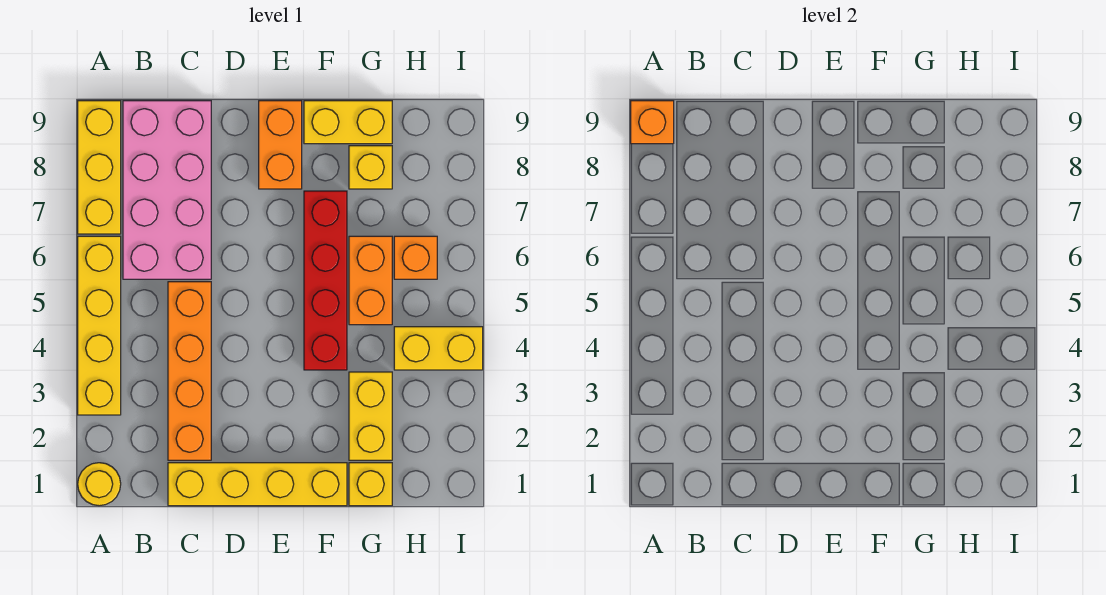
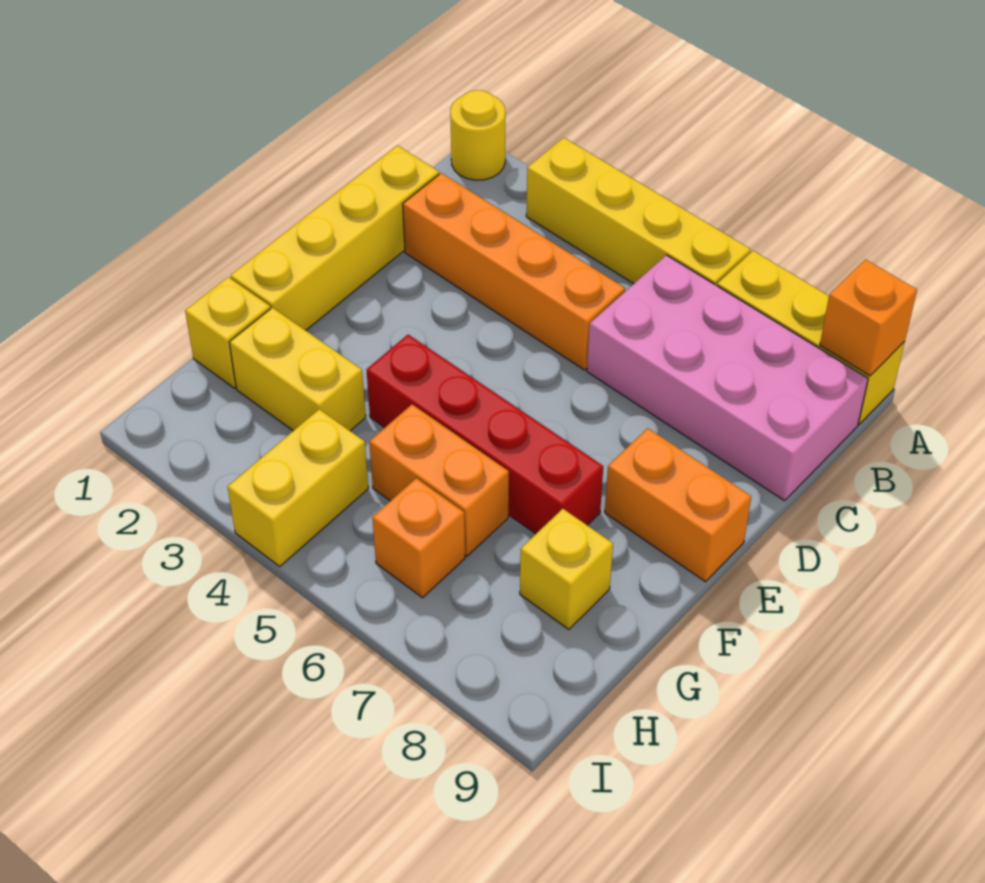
yellow brick F9:G9 level 1 -> none

